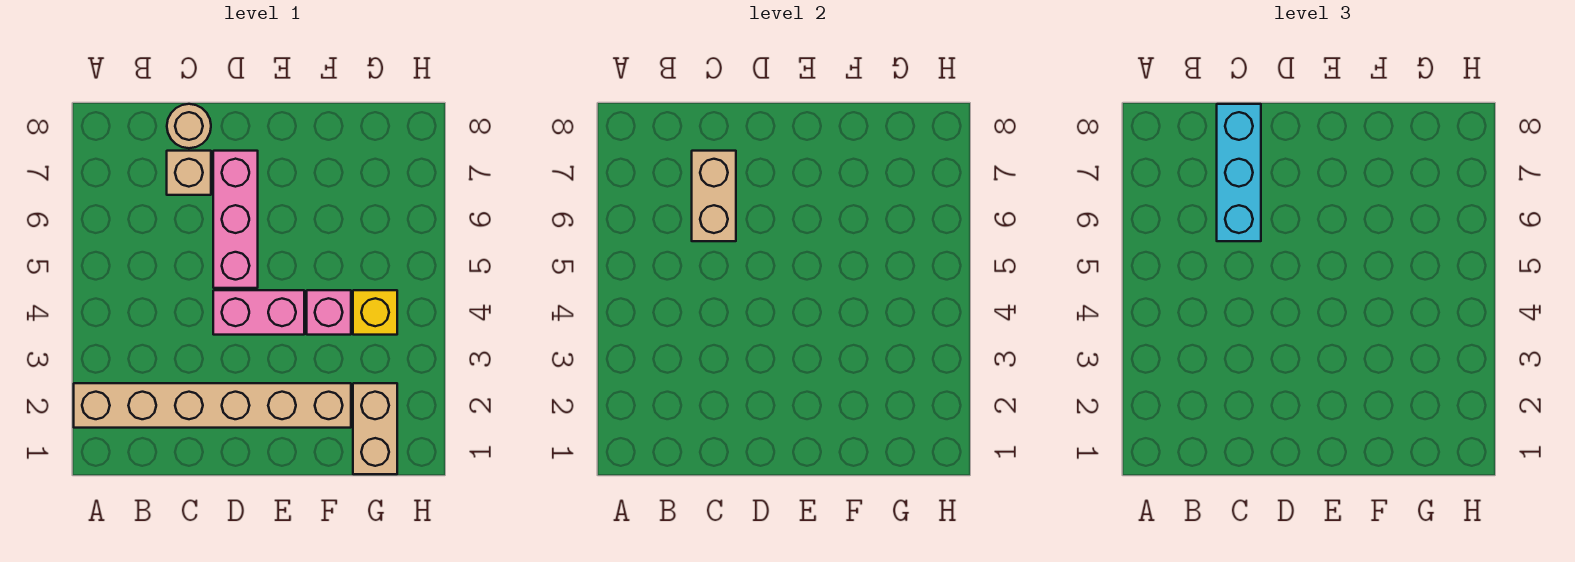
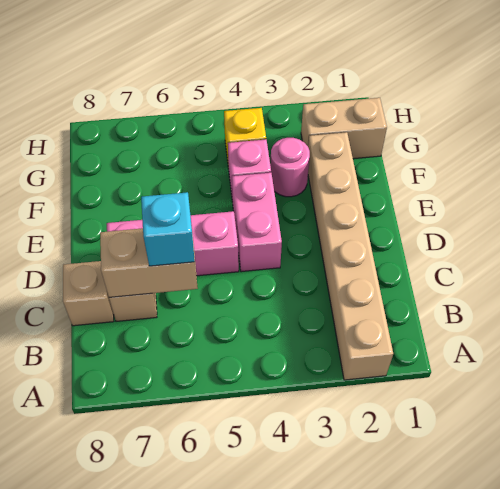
cyan brick C6:C8 level 3 -> cyan brick C6 level 3
tan round brick C8 level 1 -> tan brick C8 level 1
none -> pink round brick F3 level 1

